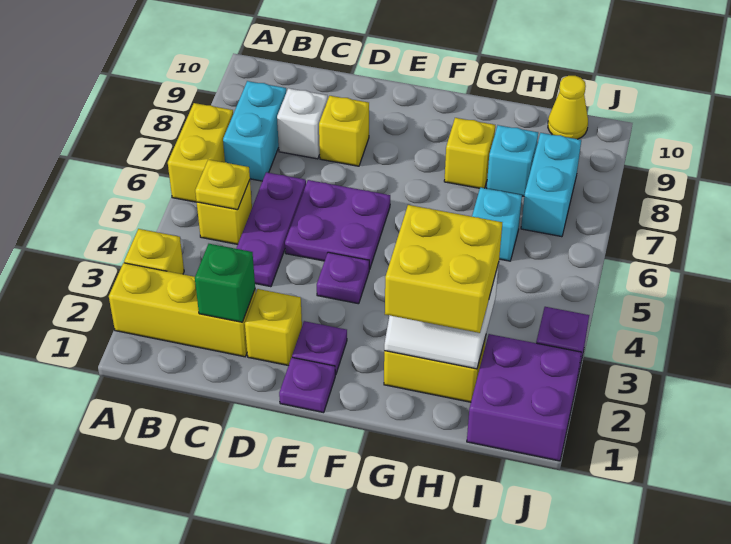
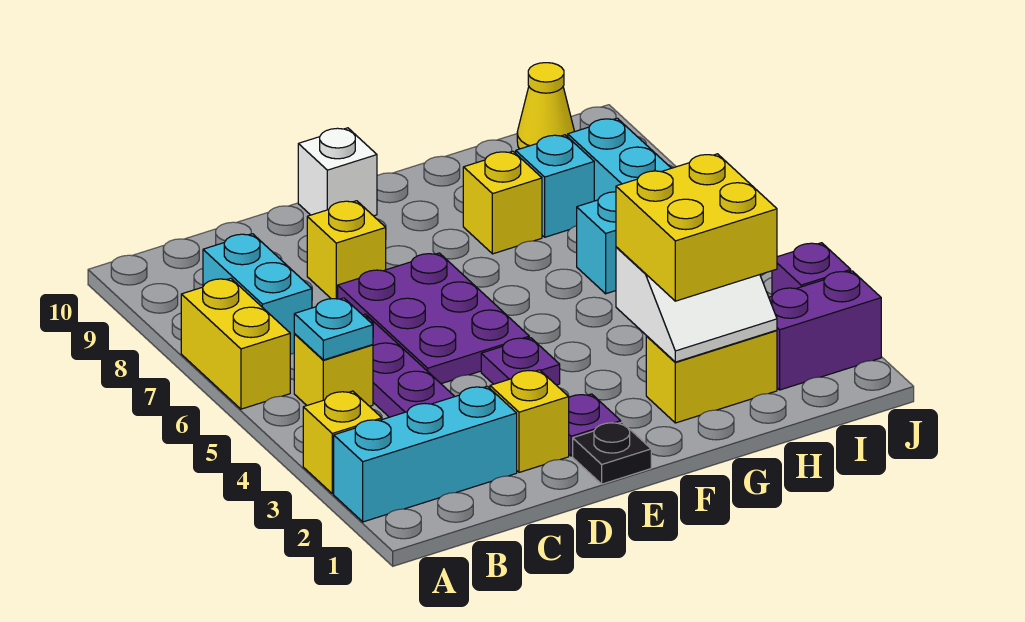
yellow brick A2:C2 level 1 -> cyan brick A2:C2 level 1
yellow plate B5 level 2 -> cyan plate B5 level 2
green brick C2 level 2 -> none
white brick C8 level 1 -> white brick E10 level 1
purple plate D5:E6 level 1 -> purple plate D5:E7 level 1
purple plate E1 level 1 -> black plate E1 level 1
purple brick I1:J2 level 1 -> purple brick I2:J2 level 1

